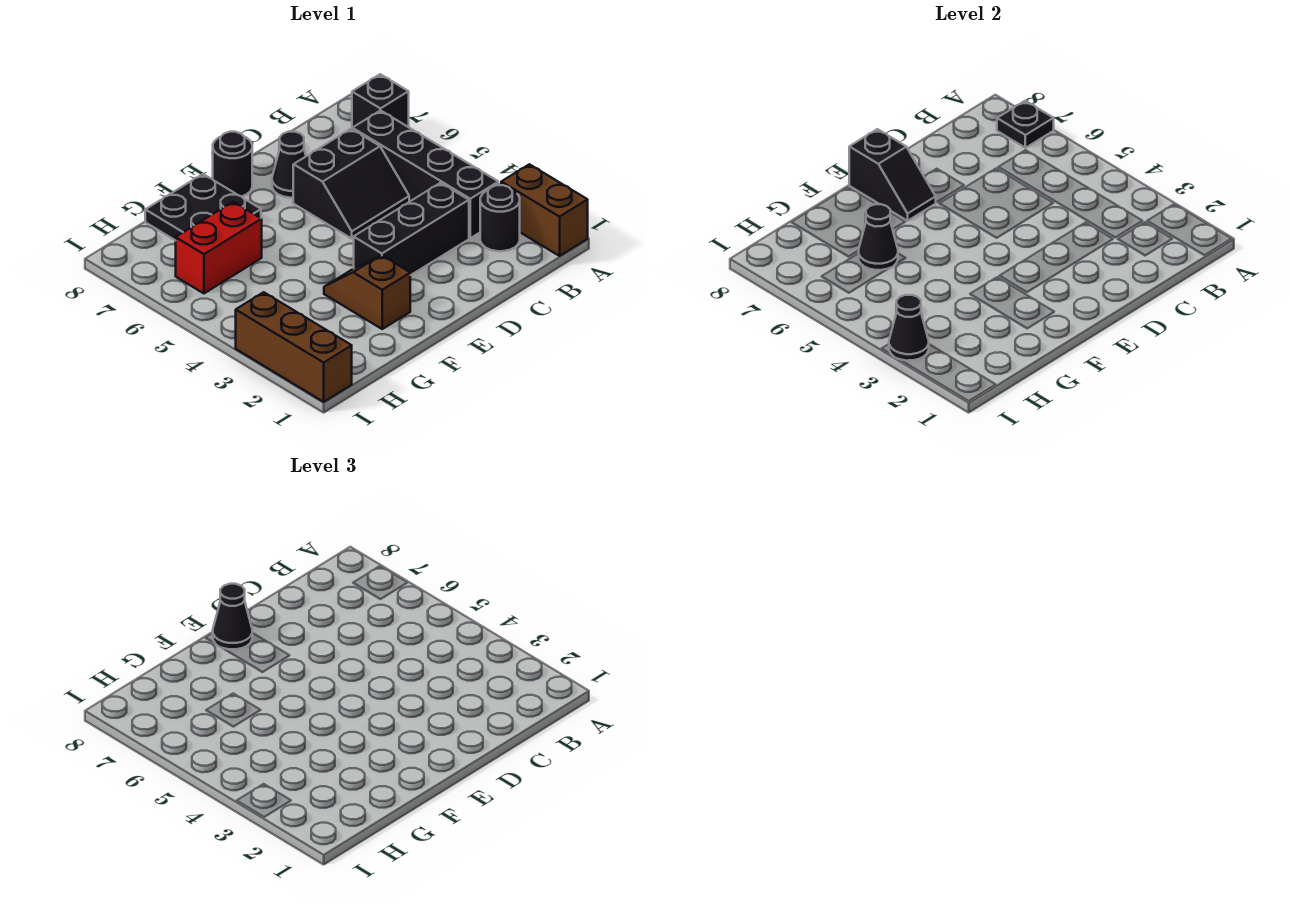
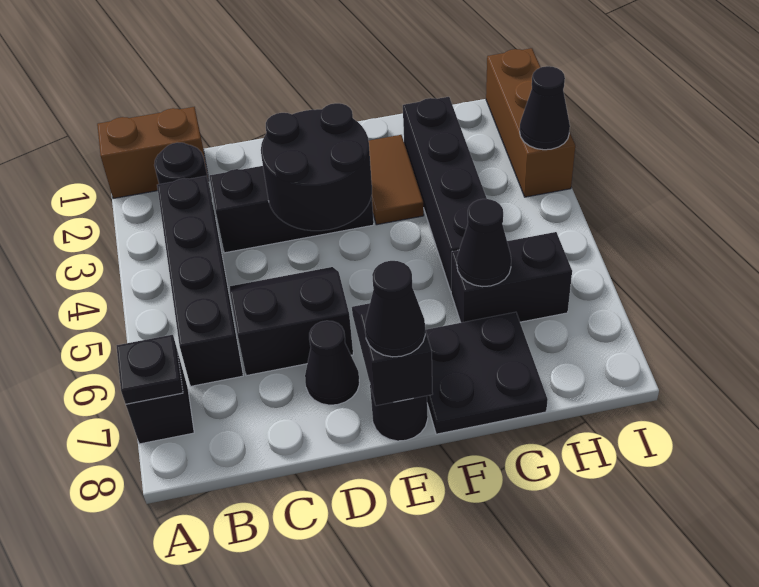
brown brick A1:A2 level 1 -> brown brick A1:B1 level 1
none -> black round brick D3:E4 level 2
brown slope F2:F3 level 1 top 2 -> brown tile F2:F3 level 1
none -> black brick G2:G5 level 1
red brick G6:H6 level 1 -> black brick G6:H6 level 1

